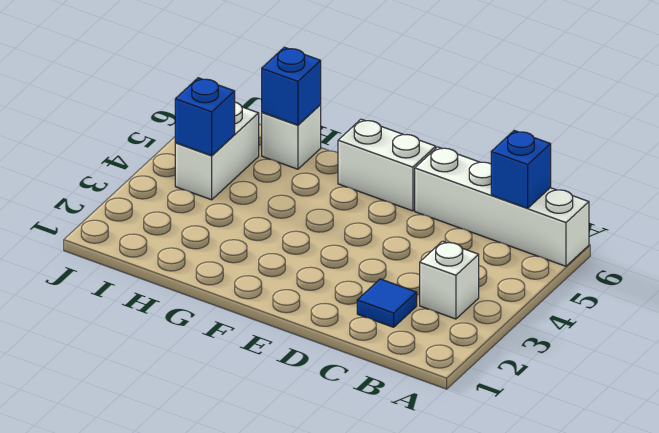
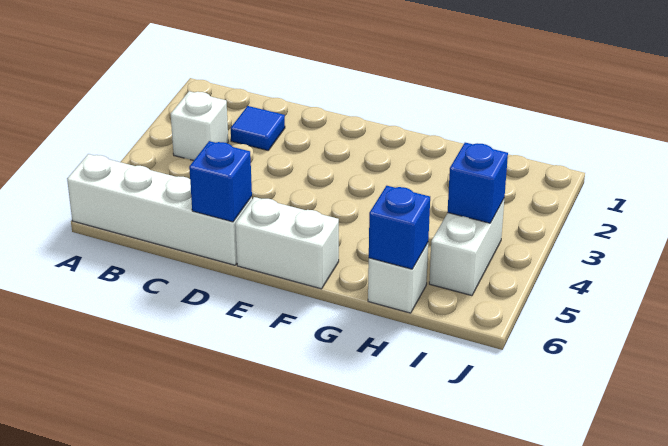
blue brick B6 level 2 -> blue brick D6 level 2

